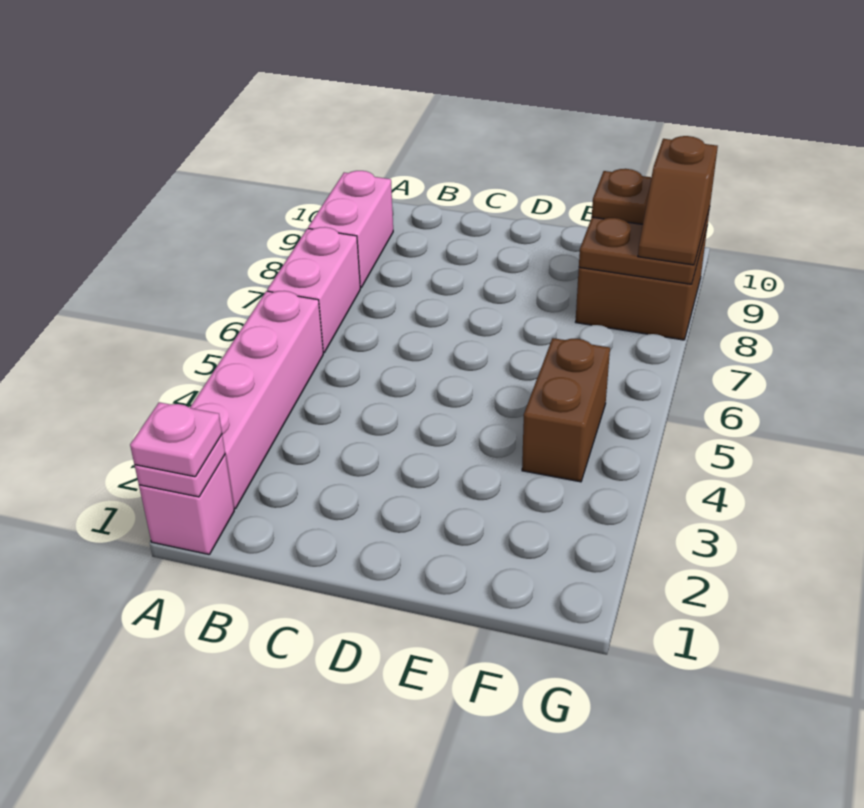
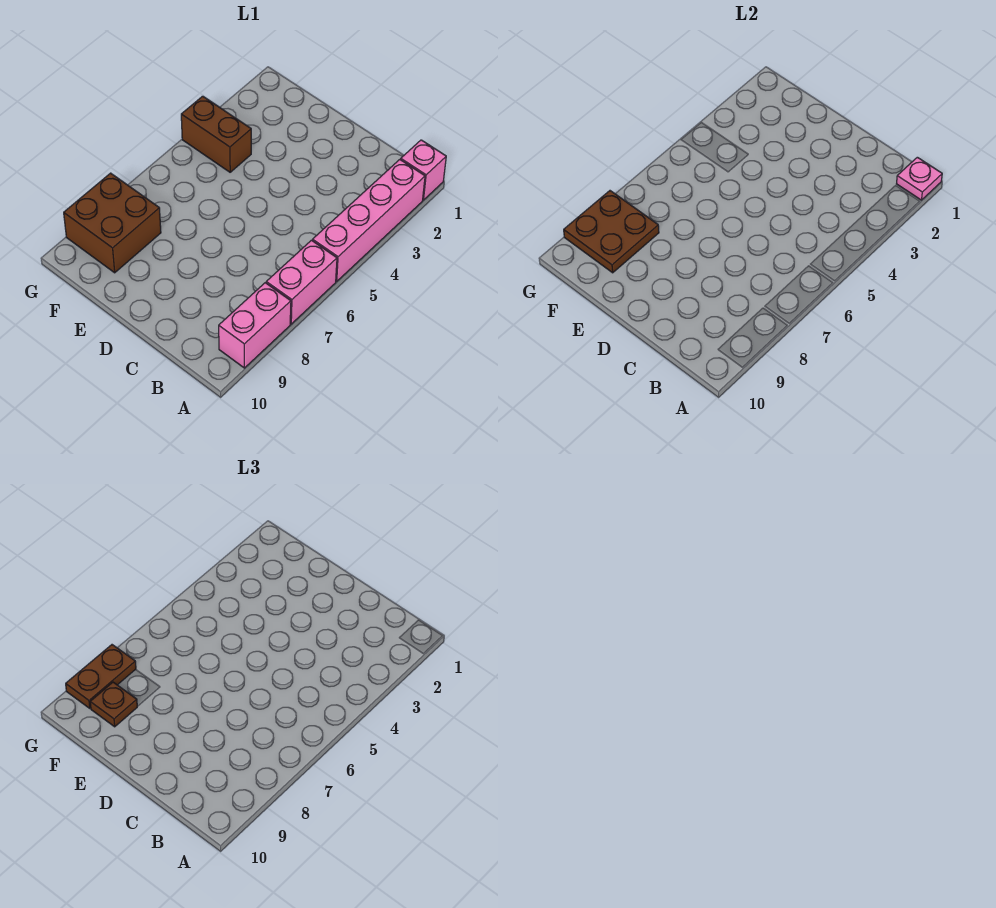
pink plate A1 level 3 -> none
brown brick F4:F5 level 1 -> brown brick F4:G4 level 1
brown slope G8:G9 level 3 top 9 -> brown plate G8:G9 level 3

